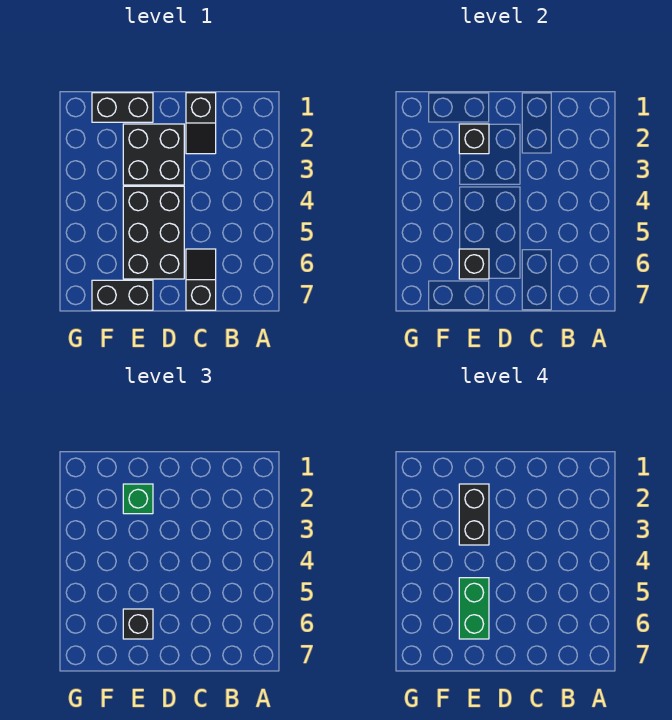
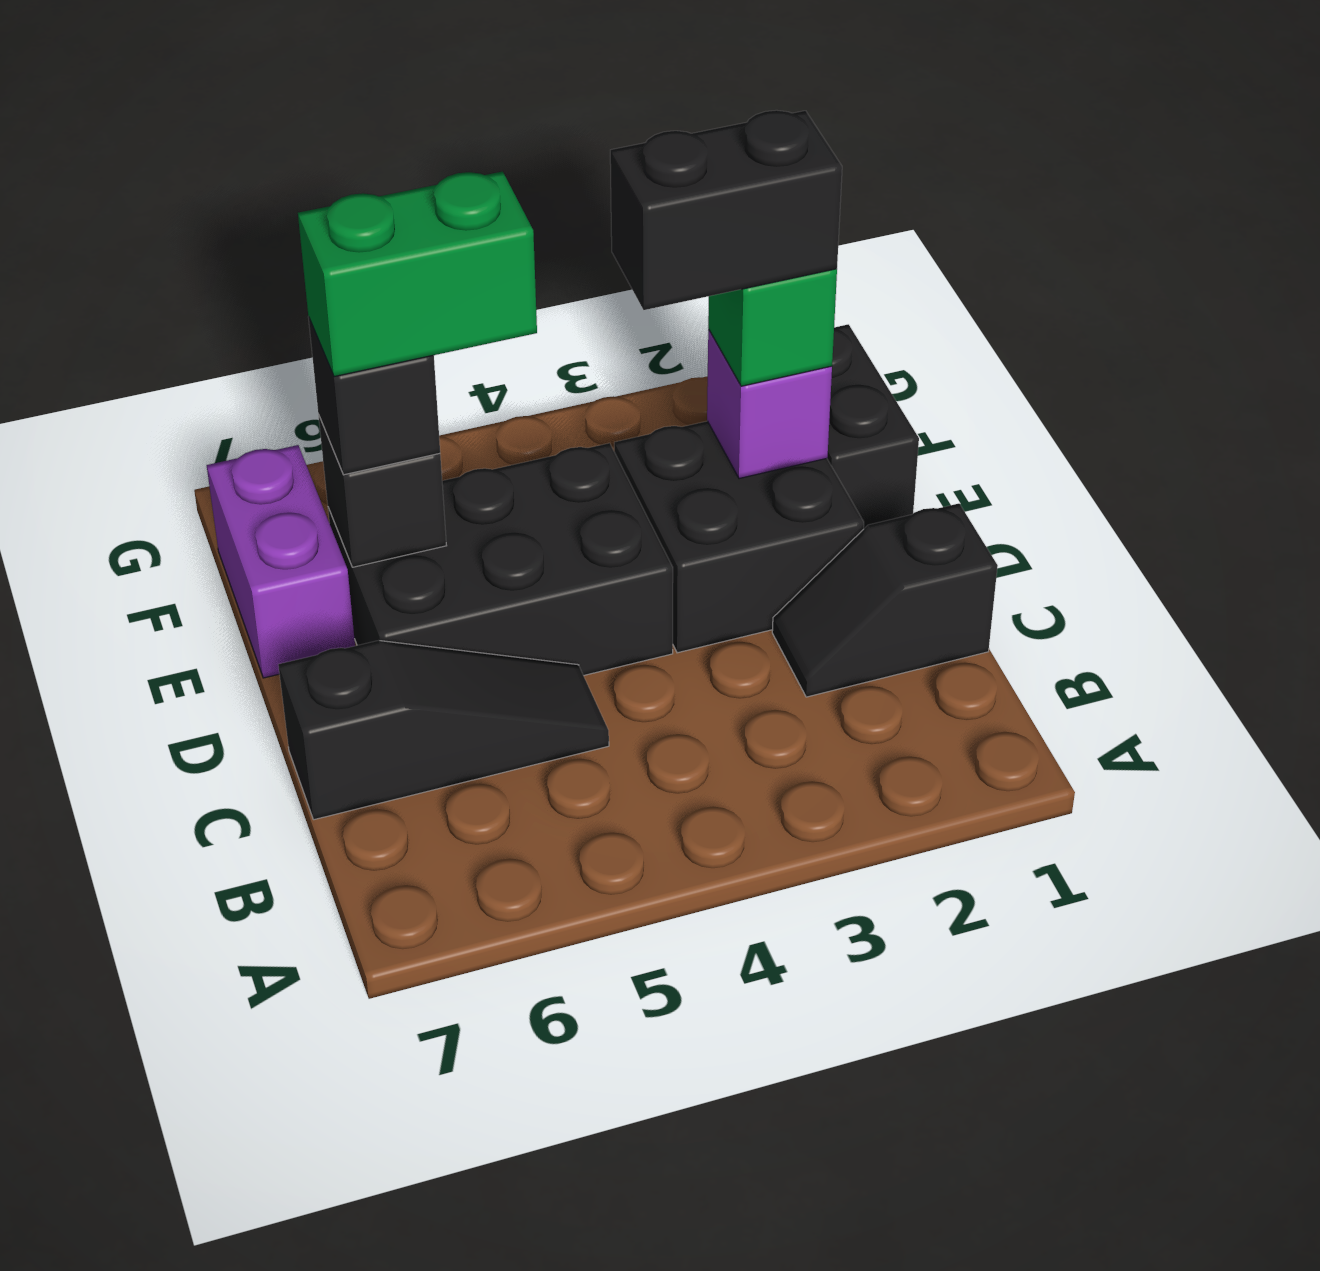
black slope C6:C7 level 1 top 7 -> black slope C5:C7 level 1 top 7
black brick E2 level 2 -> purple brick E2 level 2
black brick E7:F7 level 1 -> purple brick E7:F7 level 1

